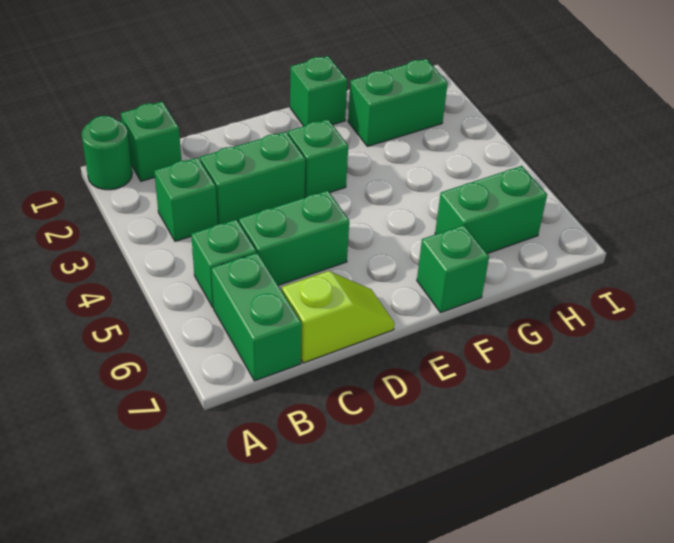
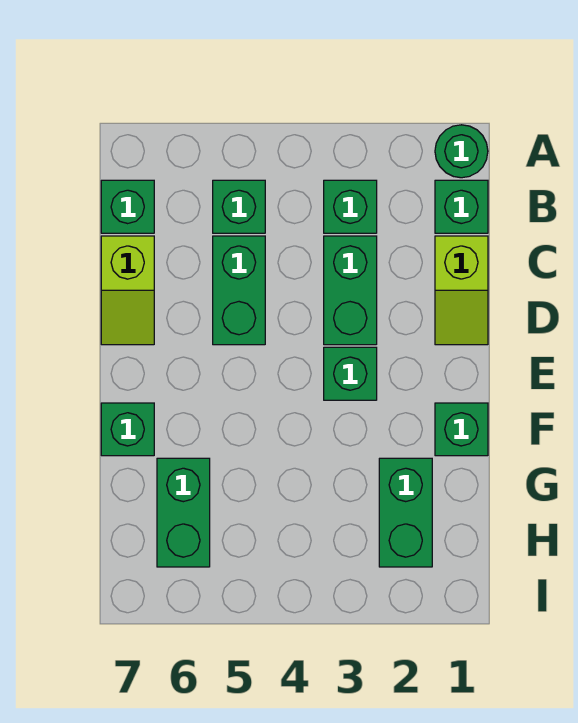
green brick B6:B7 level 1 -> green brick B7 level 1
none -> lime slope C1:D1 level 1 top C

